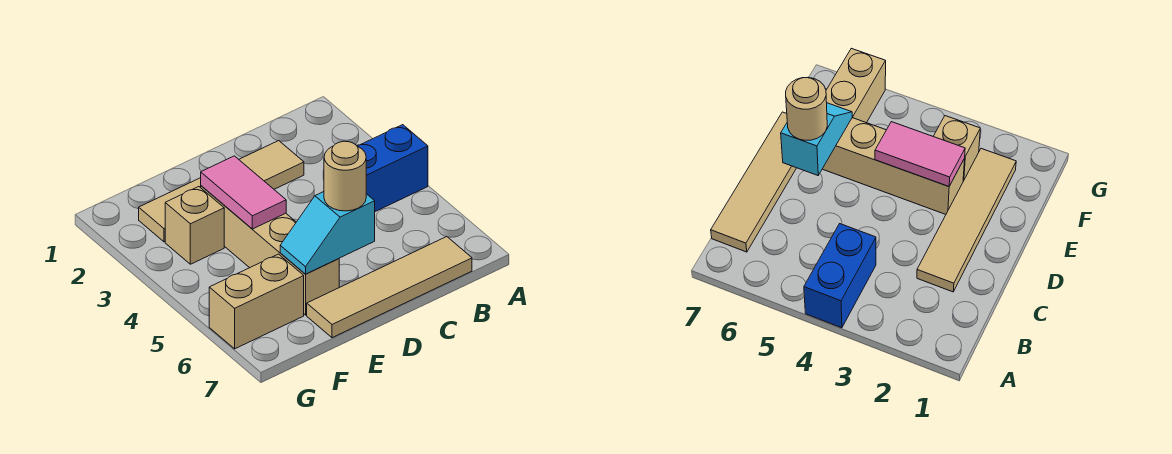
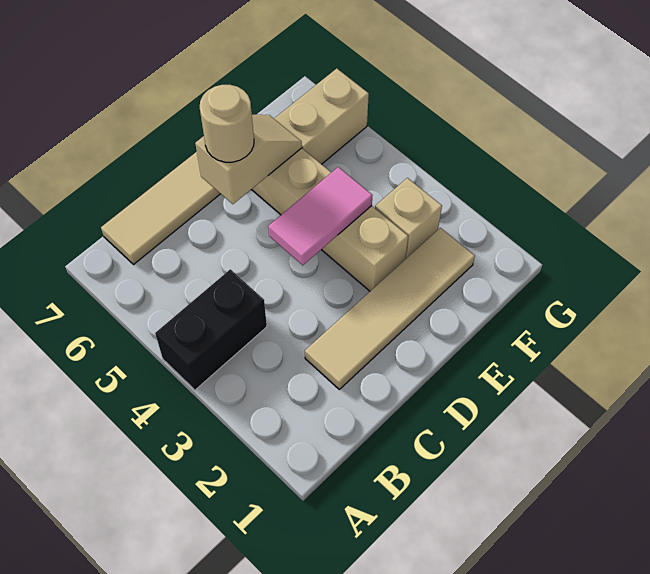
blue brick A4:B4 level 1 -> black brick A4:B4 level 1
cyan slope D6:E6 level 2 top D -> tan slope D6:E6 level 2 top D
pink tile E3:E4 level 2 -> pink tile D4:E4 level 2

